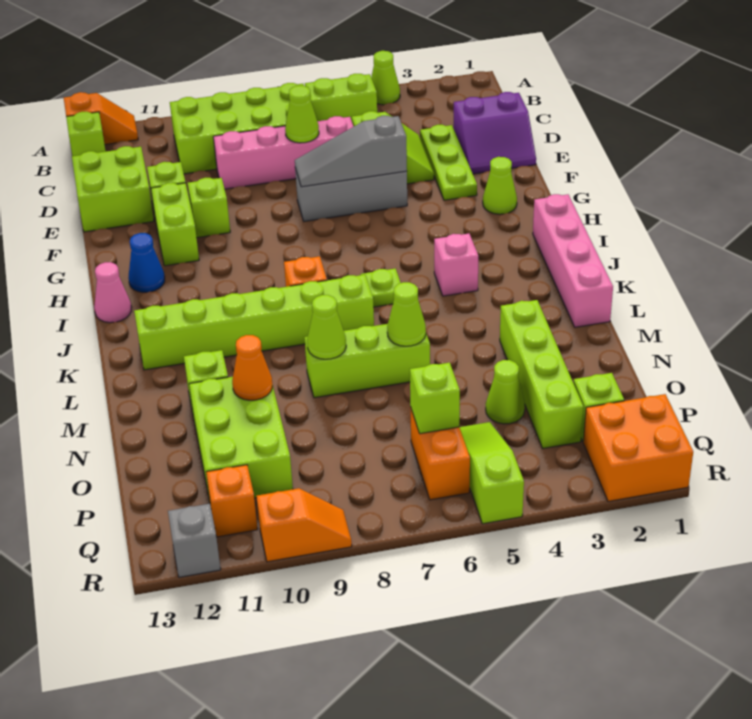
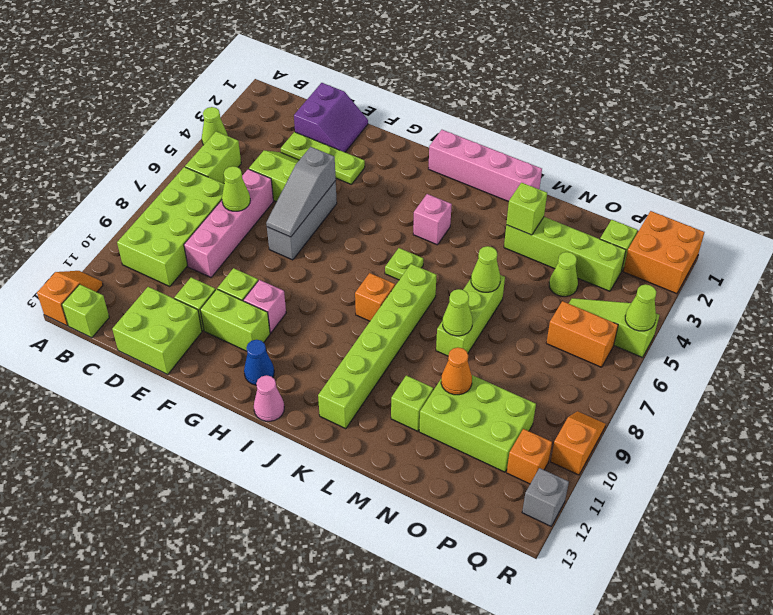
lime cone G2 level 1 -> lime cone R5 level 2
none -> pink brick G10 level 1
lime brick P6 level 2 -> lime brick M3 level 2

